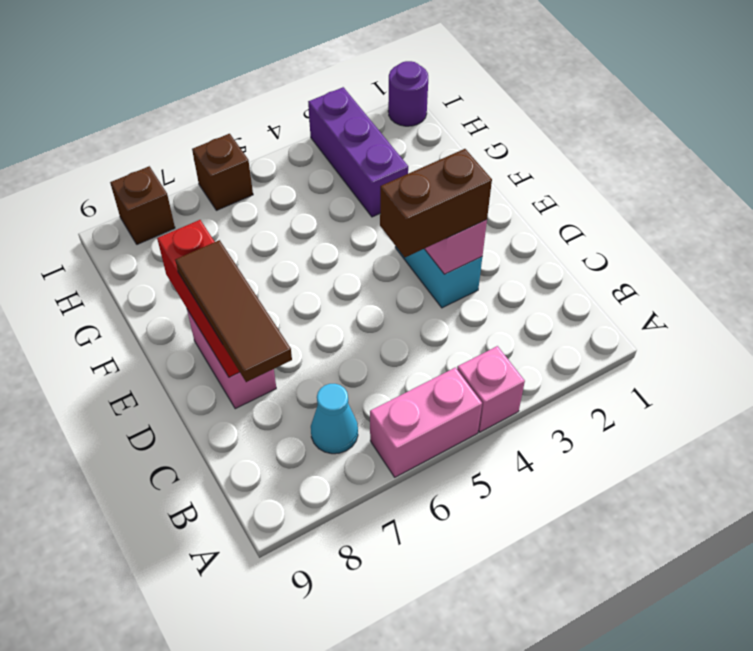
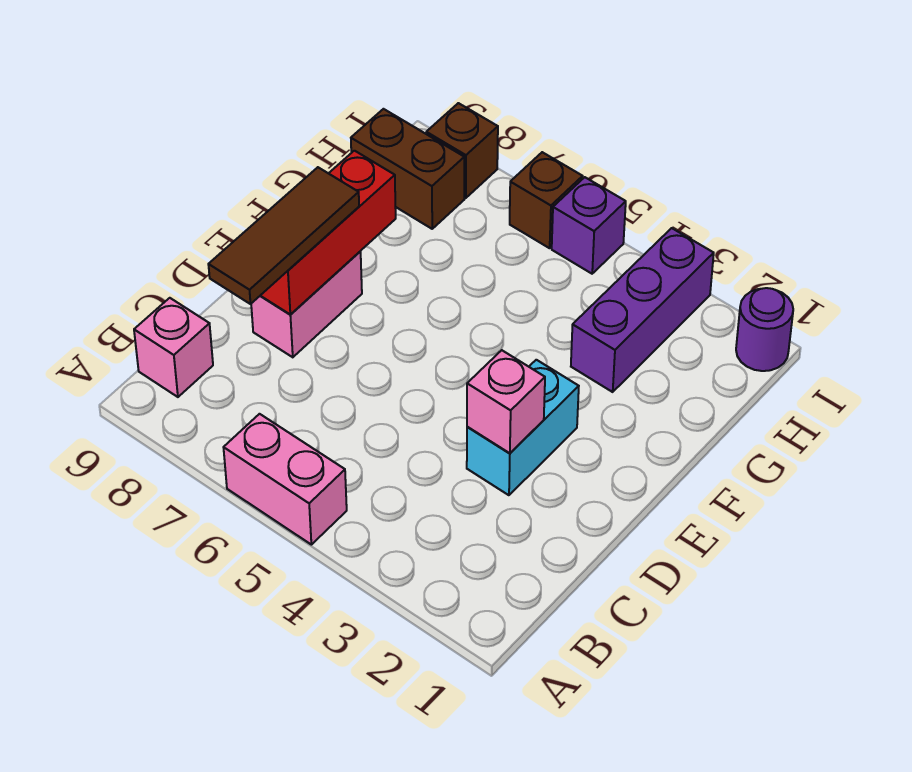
pink brick A4 level 1 -> pink brick B9 level 1
cyan cone B7 level 1 -> none
brown brick D3:D4 level 3 -> brown brick H8:H9 level 1
none -> purple brick I5 level 1

